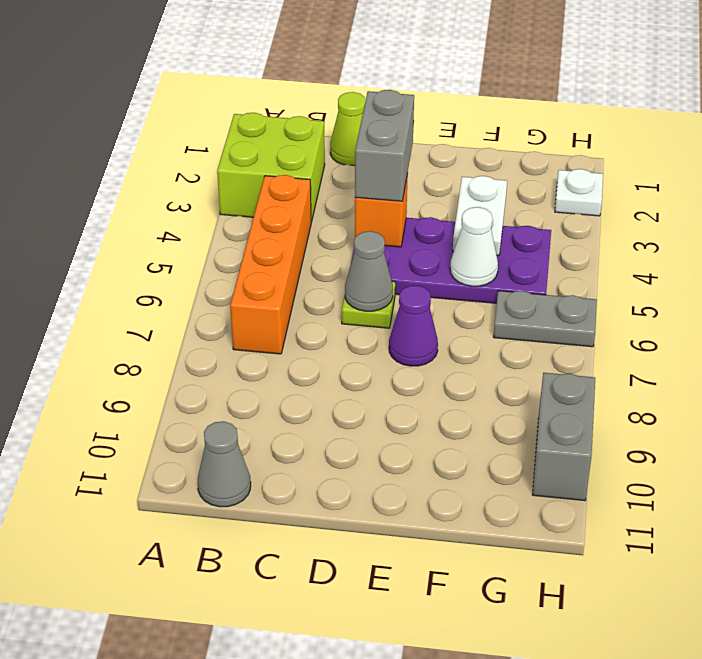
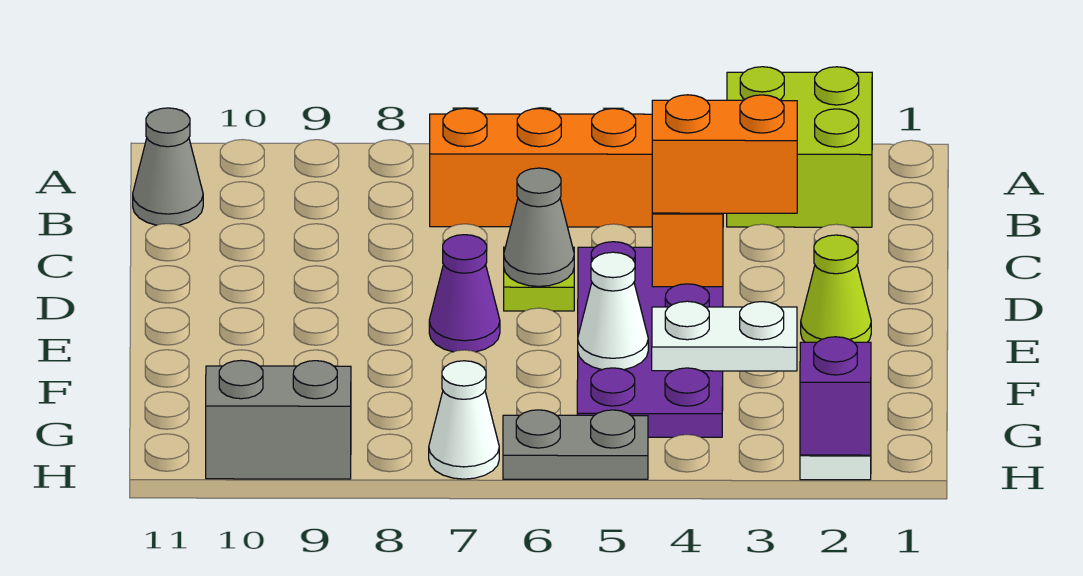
lime cone C1 level 1 -> lime cone E2 level 1
grey brick D3:D4 level 3 -> orange brick D3:D4 level 3
grey plate G6:H6 level 1 -> grey plate H5:H6 level 1
none -> purple brick H2 level 2
none -> white cone H7 level 1

